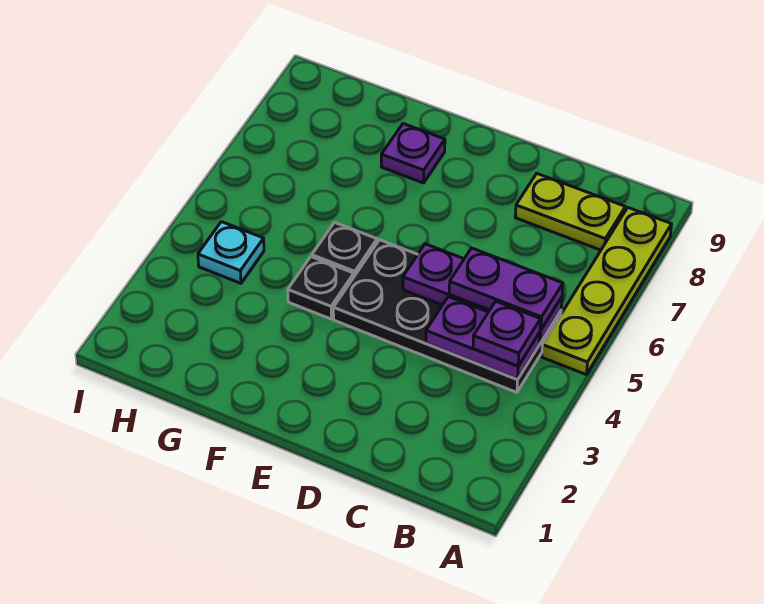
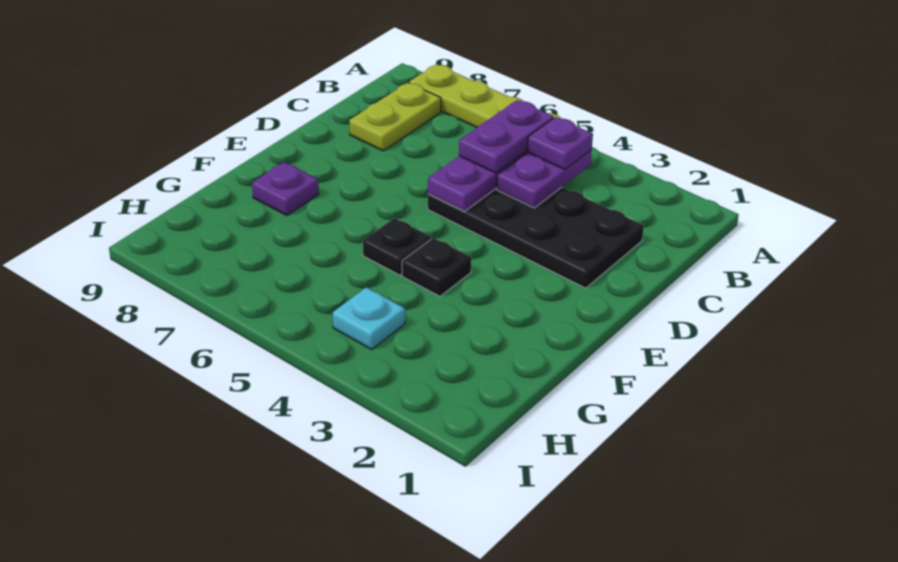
black plate B4:E5 level 1 -> black plate C2:D5 level 1

